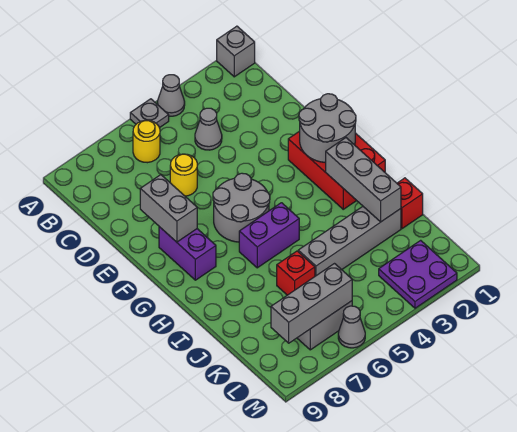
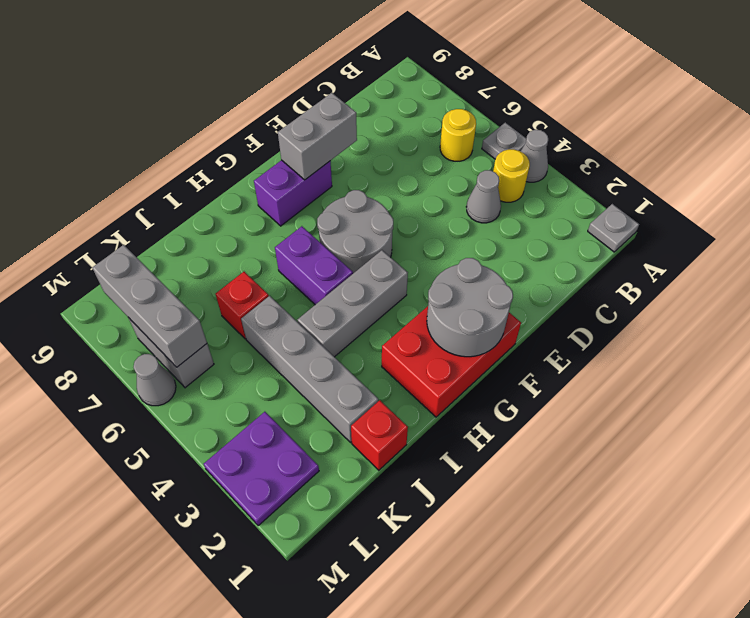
grey brick A1 level 1 -> grey plate A1 level 1
yellow round brick D6 level 1 -> yellow round brick B4 level 1
grey brick H2:J2 level 2 -> grey brick G4:I4 level 1

